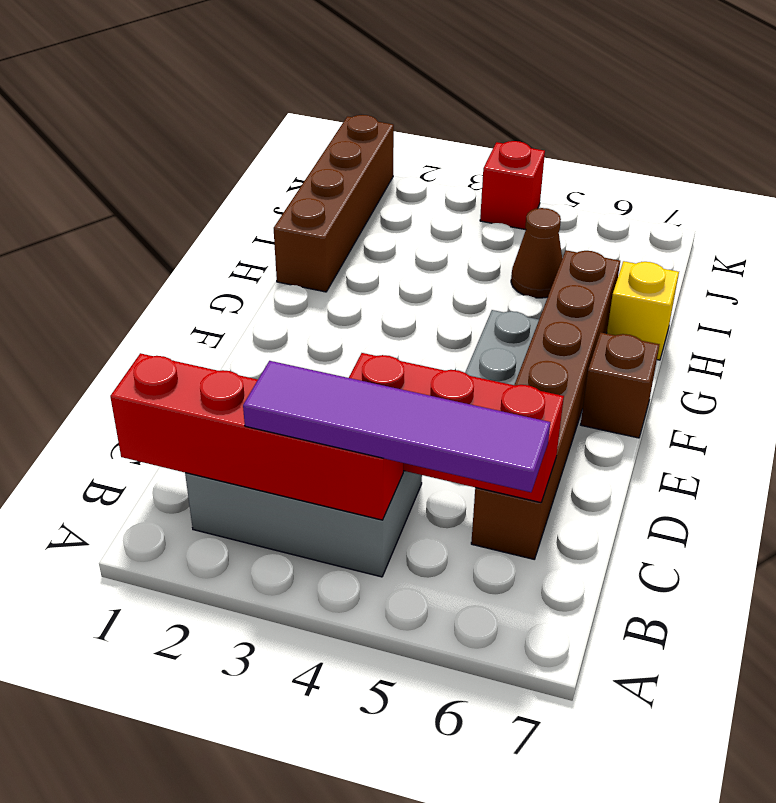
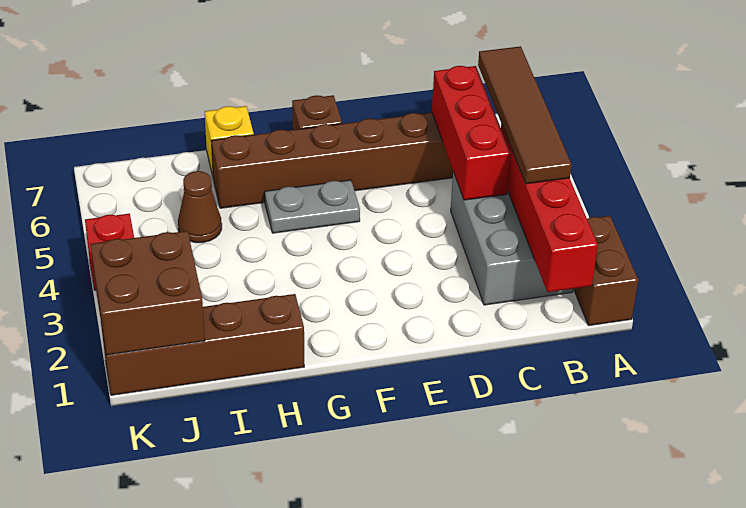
none -> brown brick A1:A2 level 1
purple tile B3:B6 level 3 -> brown tile B3:B6 level 3
none -> brown brick J1:K2 level 2

